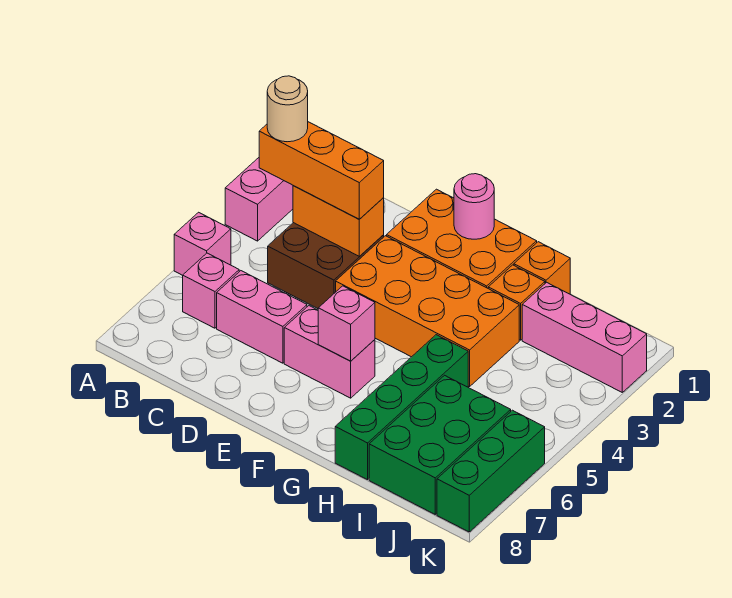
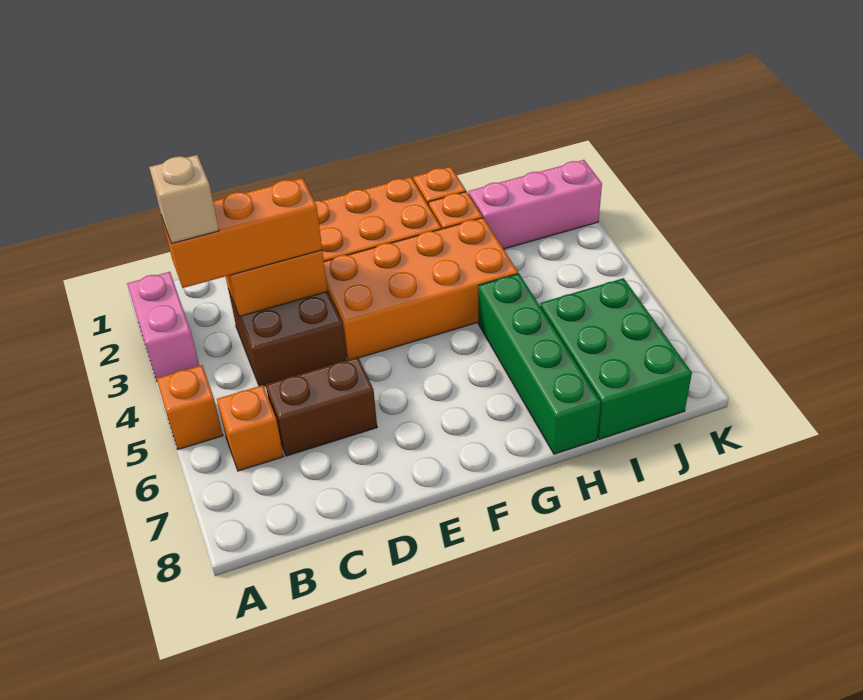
pink brick A5 level 1 -> orange brick A5 level 1
tan round brick B3 level 4 -> tan brick B3 level 4
pink brick B6 level 1 -> orange brick B6 level 1
pink brick C6:D6 level 1 -> brown brick C6:D6 level 1
pink brick E6:F6 level 1 -> none
pink round brick F1 level 2 -> none
pink brick F6 level 2 -> none
green brick K6:K8 level 1 -> none

